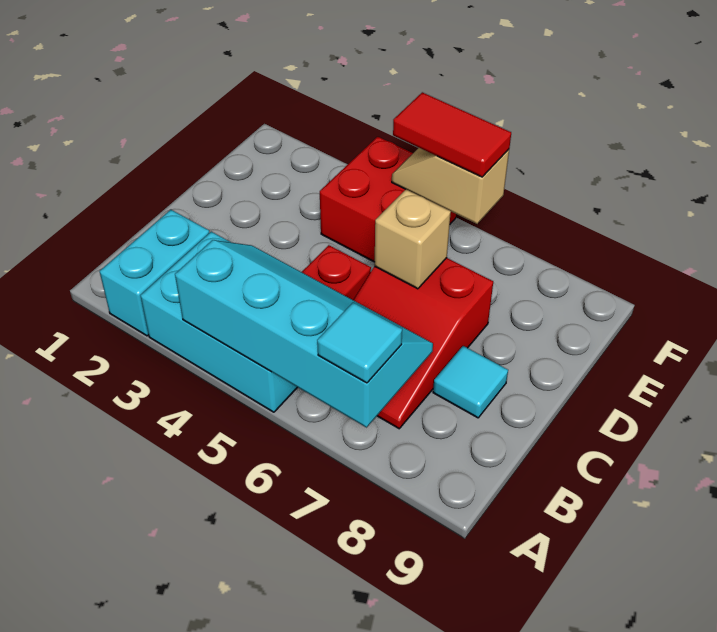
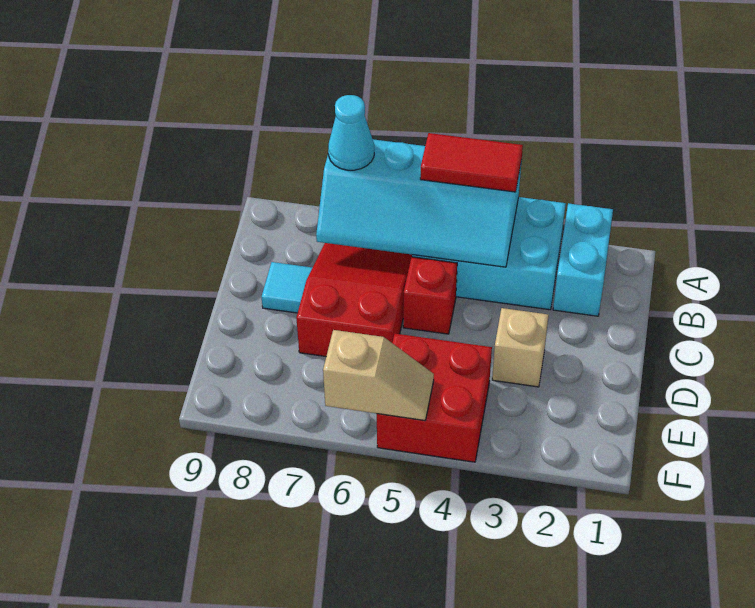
cyan tile A7 level 3 -> cyan cone A7 level 3
tan brick D6 level 2 -> tan brick D3 level 1
red tile F5:F6 level 3 -> red tile A4:A5 level 3

